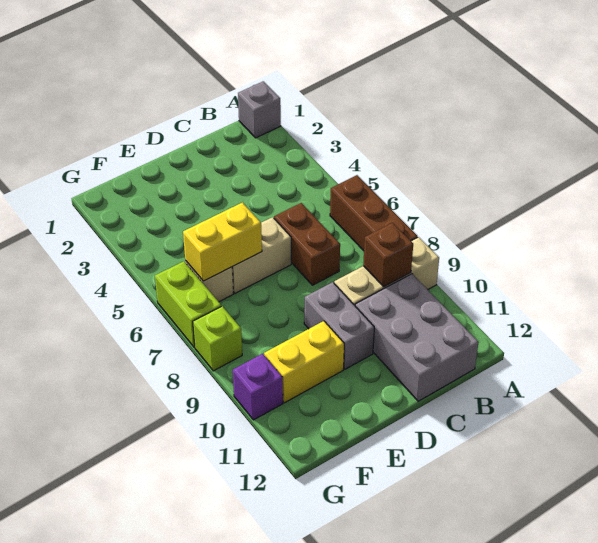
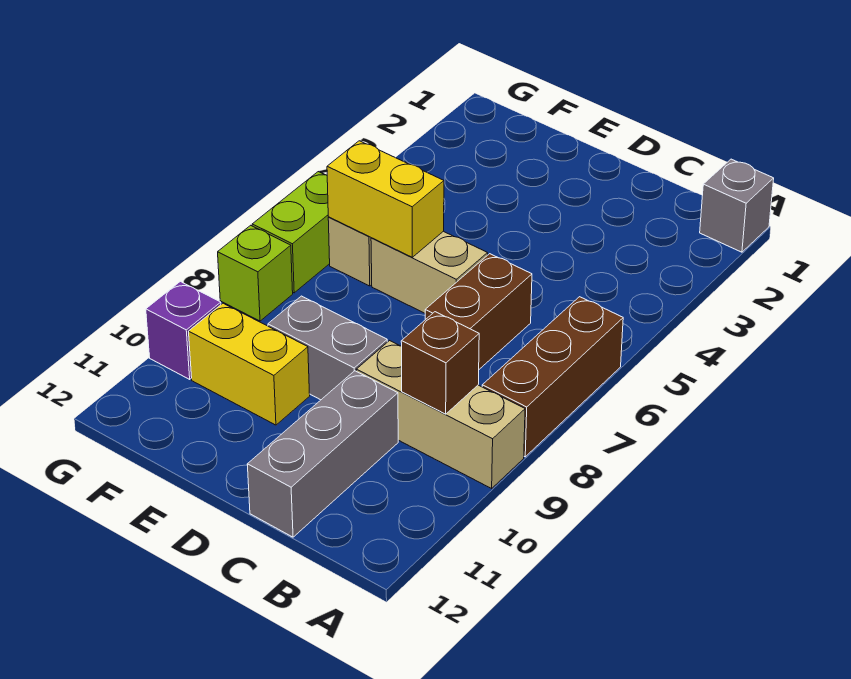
grey brick B10:C12 level 1 -> grey brick C10:C12 level 1
grey brick D9:D10 level 1 -> grey brick D9:E9 level 1

